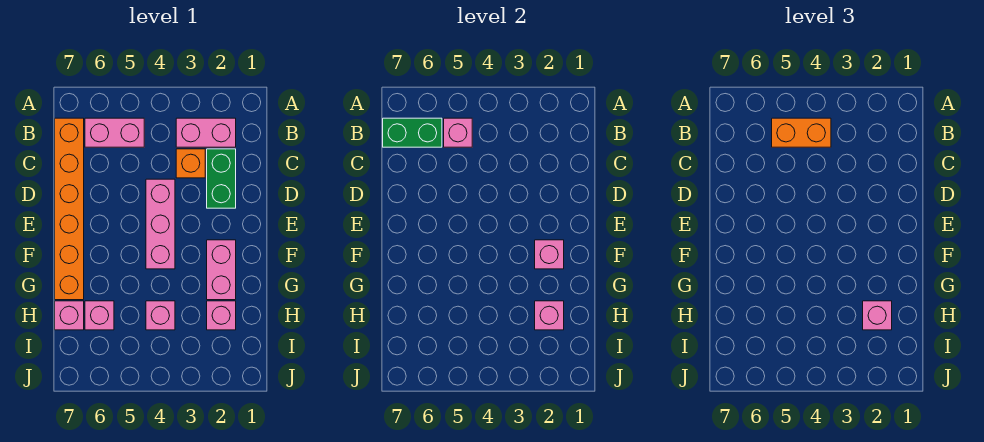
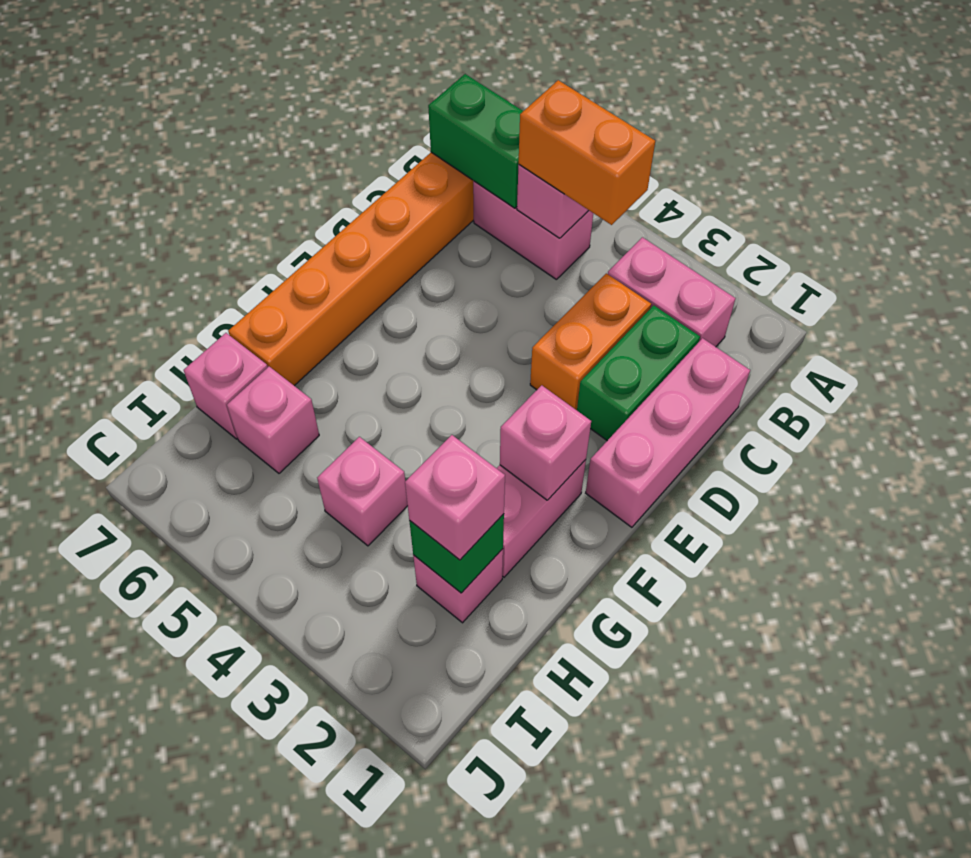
orange brick C3 level 1 -> orange brick C3:D3 level 1
pink brick D4:F4 level 1 -> pink brick C1:E1 level 1
pink brick H2 level 2 -> green brick H2 level 2

